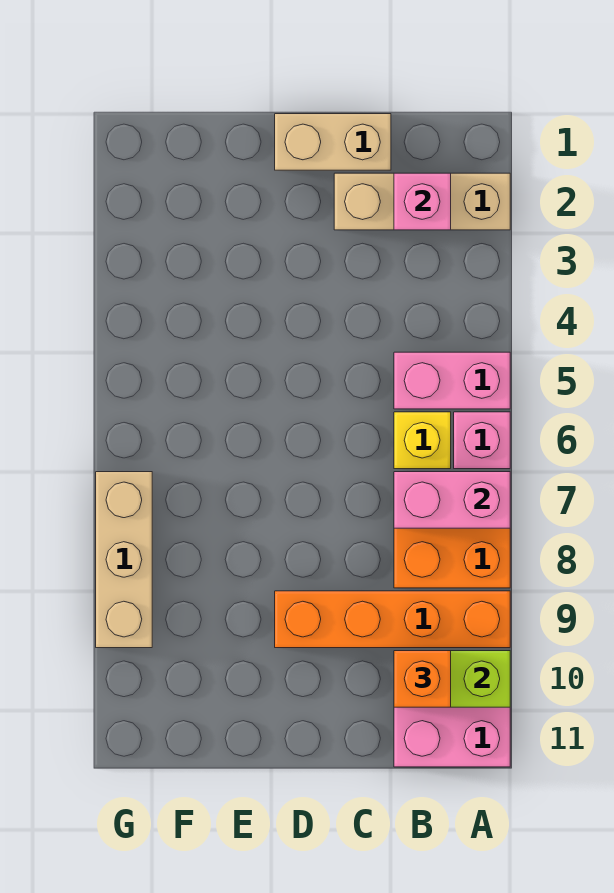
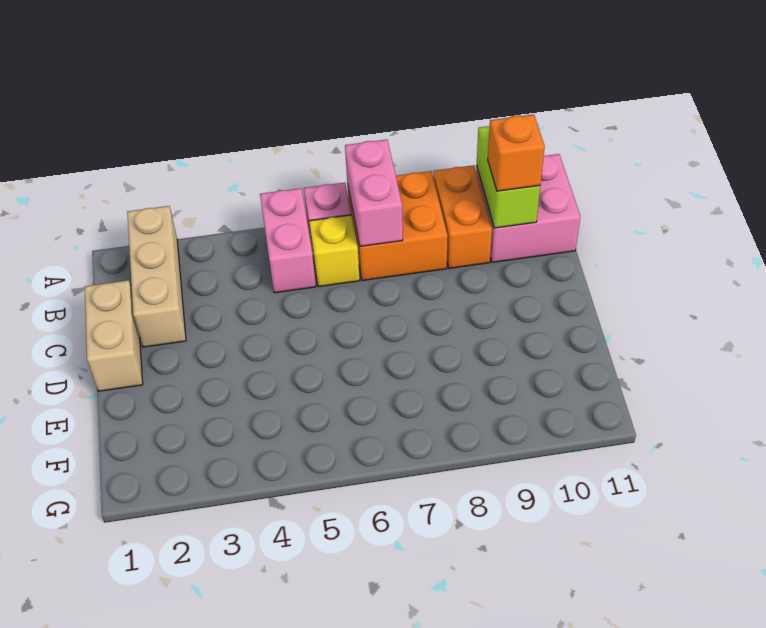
orange brick A9:D9 level 1 -> orange brick A9:B9 level 1
pink brick B2 level 2 -> none
tan brick G7:G9 level 1 -> none

